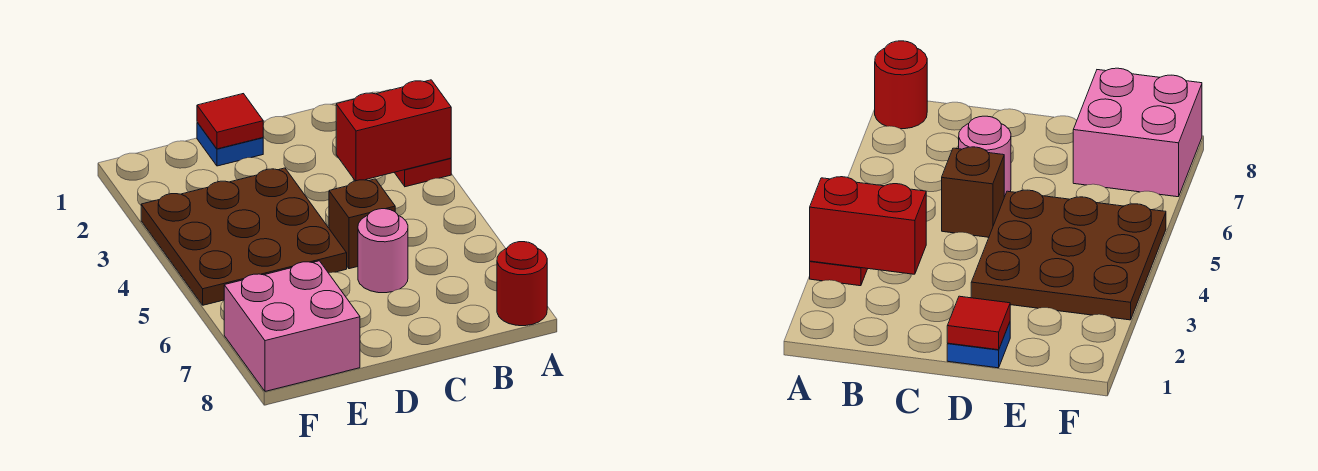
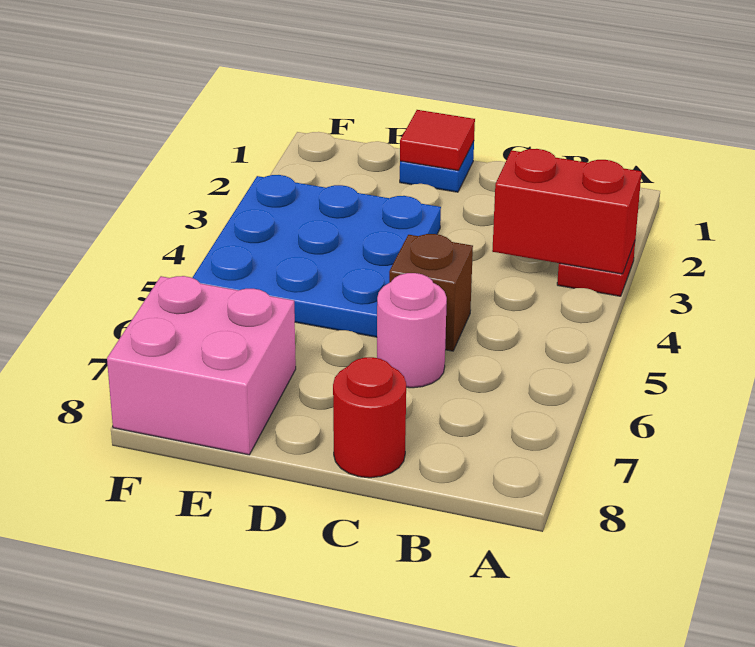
red round brick A8 level 1 -> red round brick C8 level 1
brown plate D3:F5 level 1 -> blue plate D3:F5 level 1

